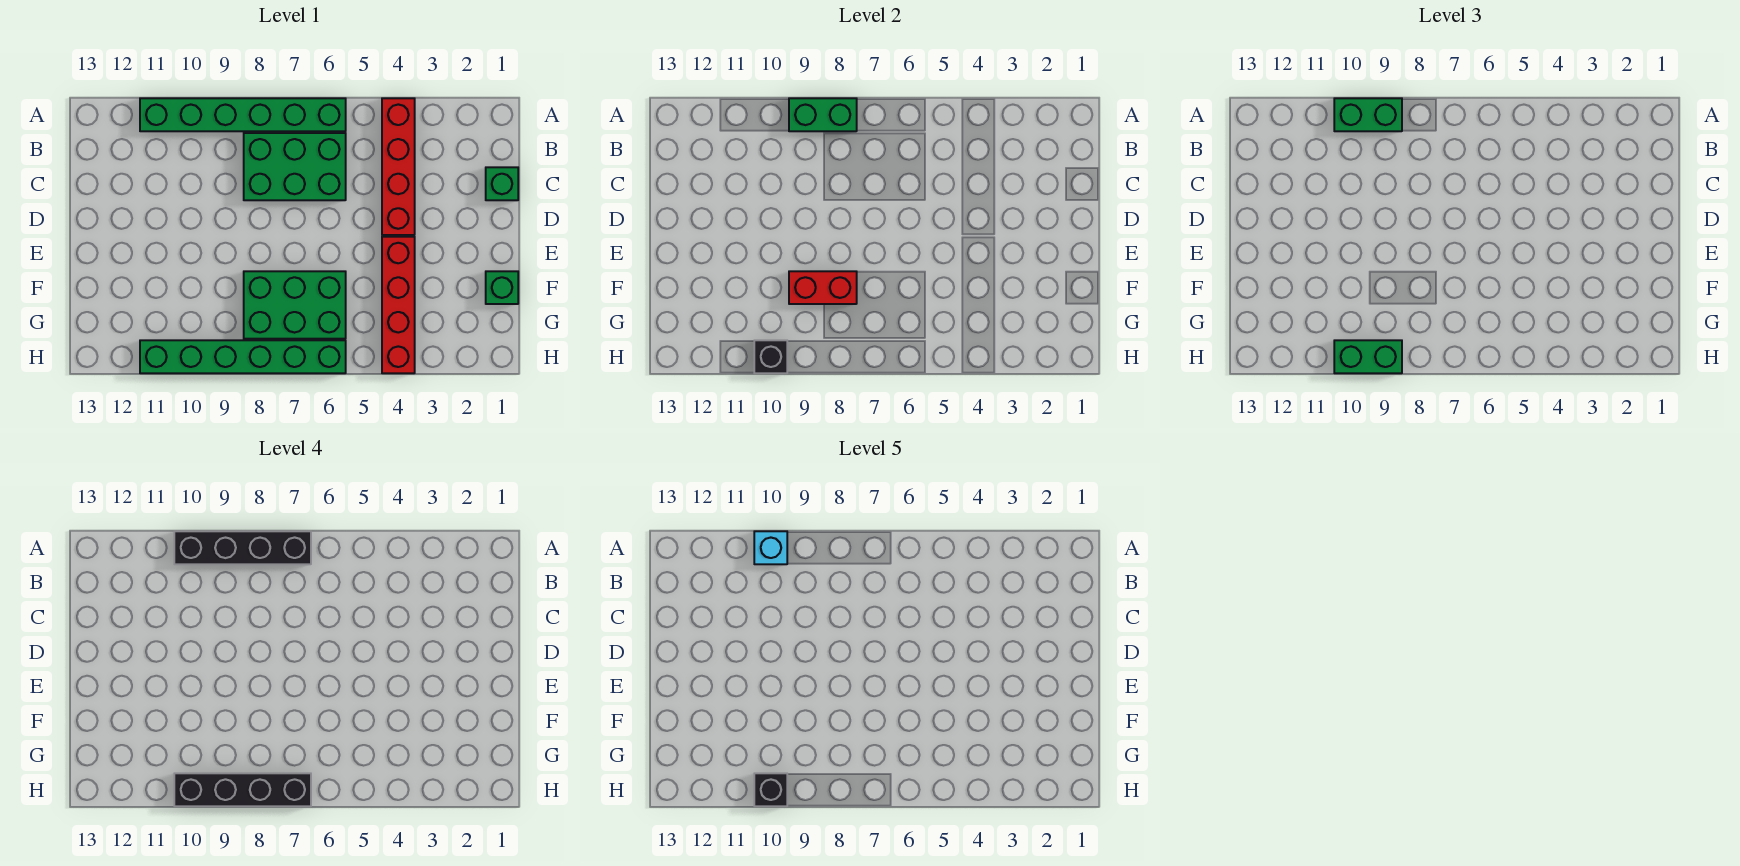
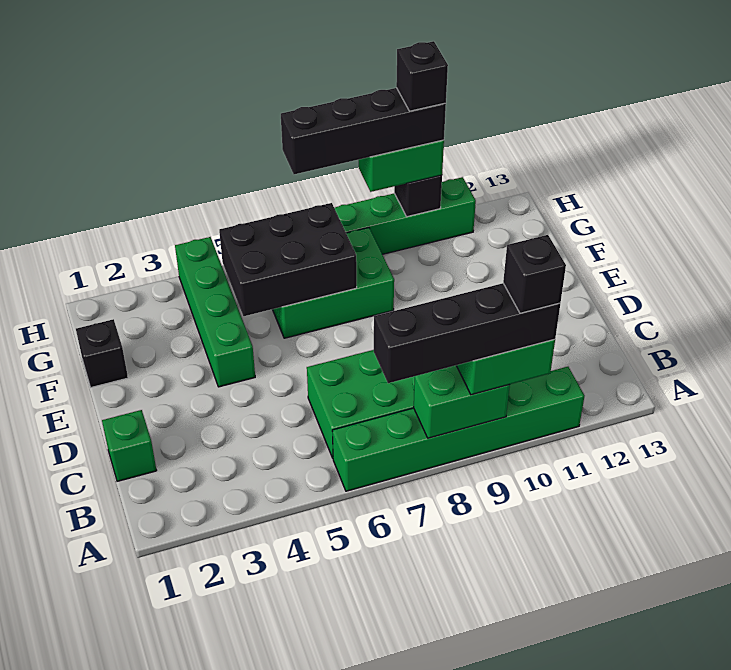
red brick A4:D4 level 1 -> none
cyan brick A10 level 5 -> black brick A10 level 5
red brick E4:H4 level 1 -> green brick E4:H4 level 1
green brick F1 level 1 -> black brick F1 level 1
none -> black brick F5:G7 level 2
red brick F8:F9 level 2 -> none

